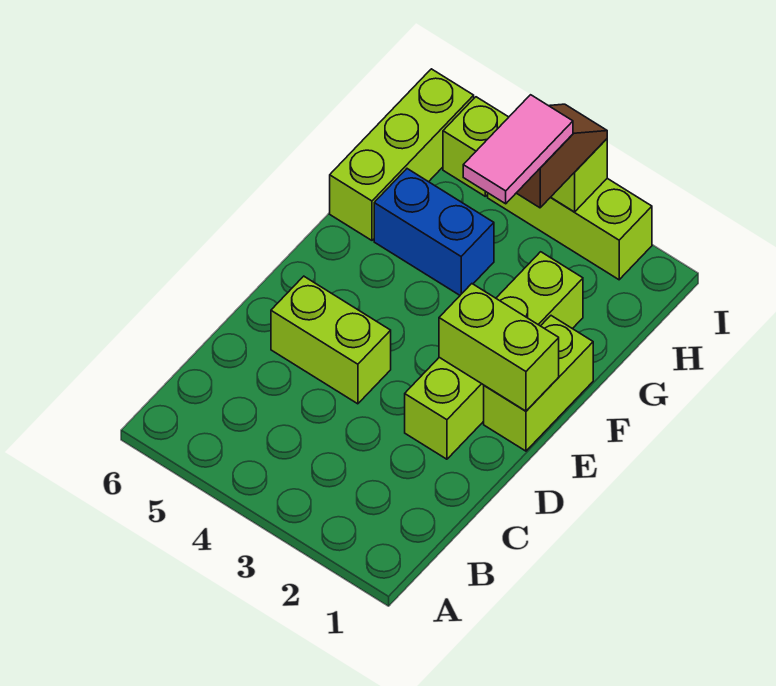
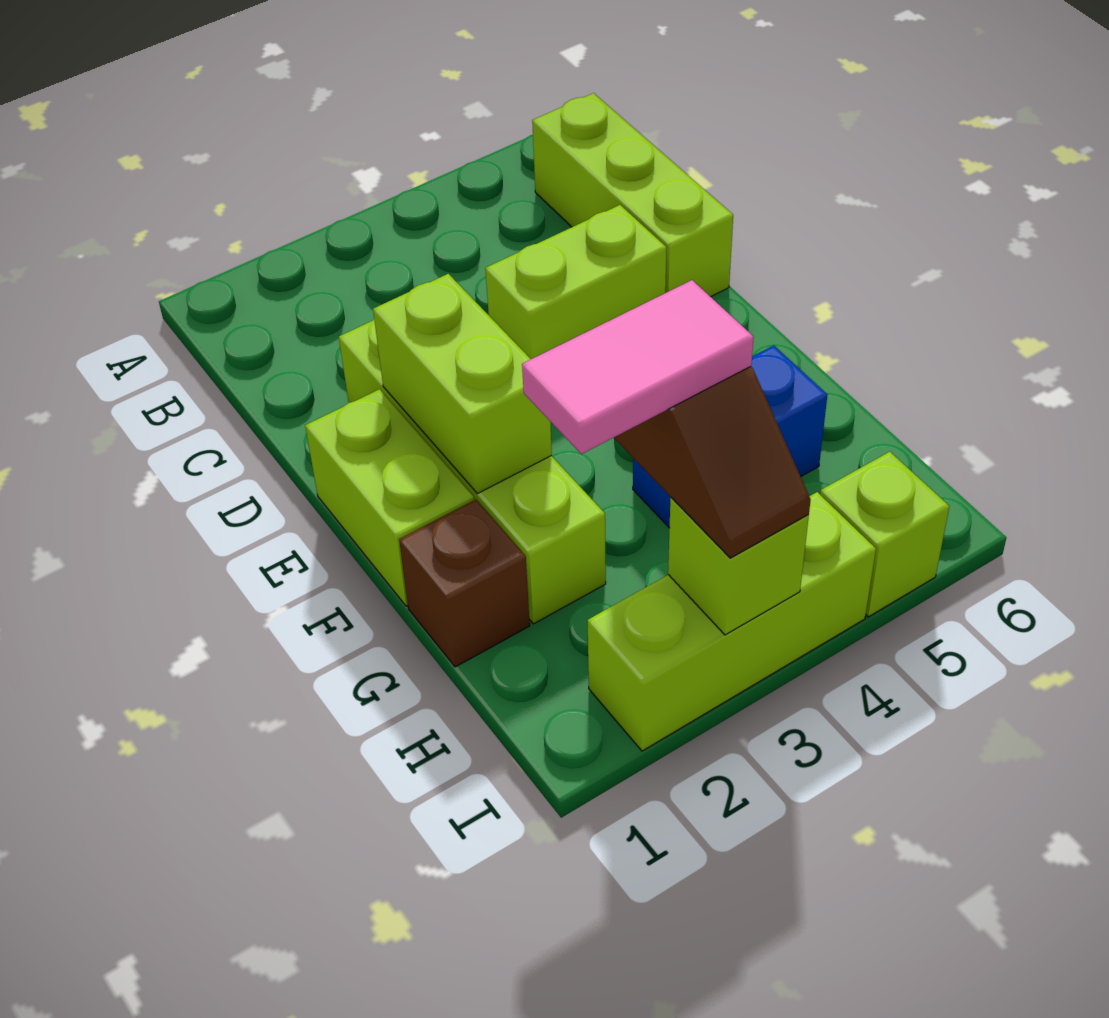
lime brick E1:E2 level 2 -> lime brick E2:F2 level 2
none -> brown brick G1 level 1
pink tile G3:H3 level 4 -> pink tile H2:H3 level 4
lime brick G6:I6 level 1 -> lime brick B6:D6 level 1

